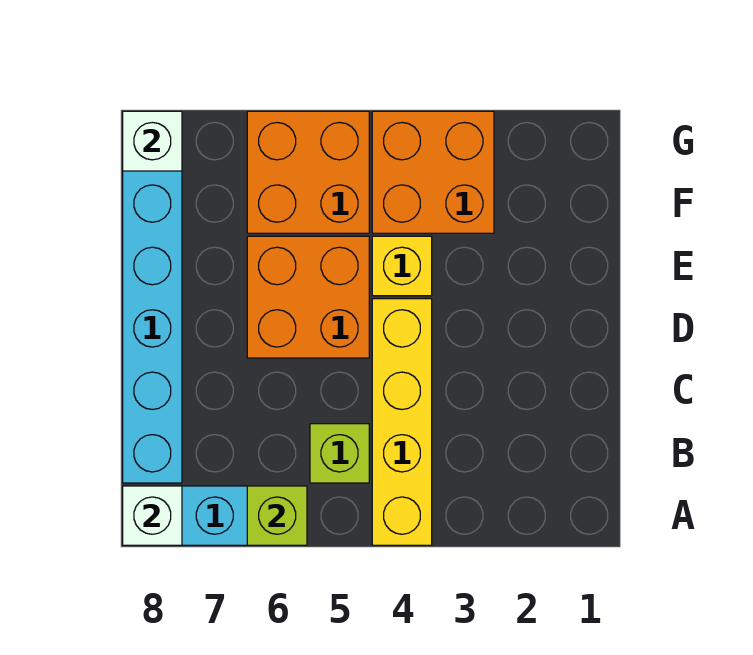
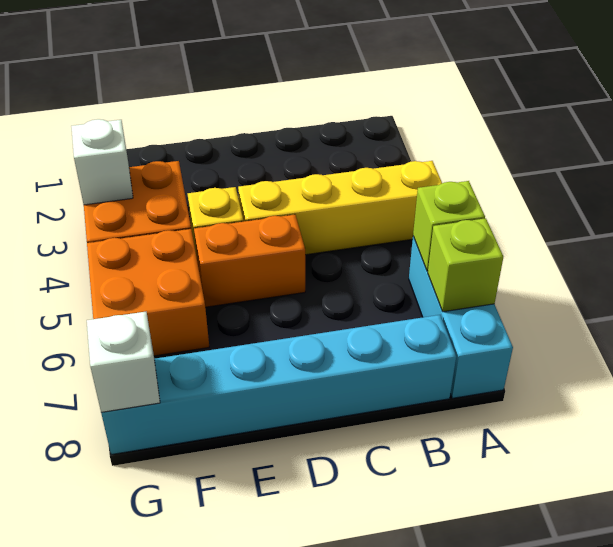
white brick A8 level 2 -> white brick G3 level 2
lime brick B5 level 1 -> lime brick A7 level 2
orange brick D5:E6 level 1 -> orange brick D5:E5 level 1

